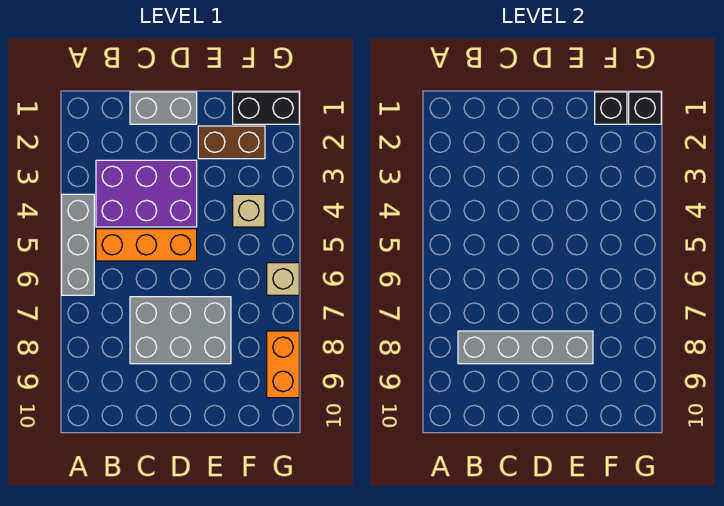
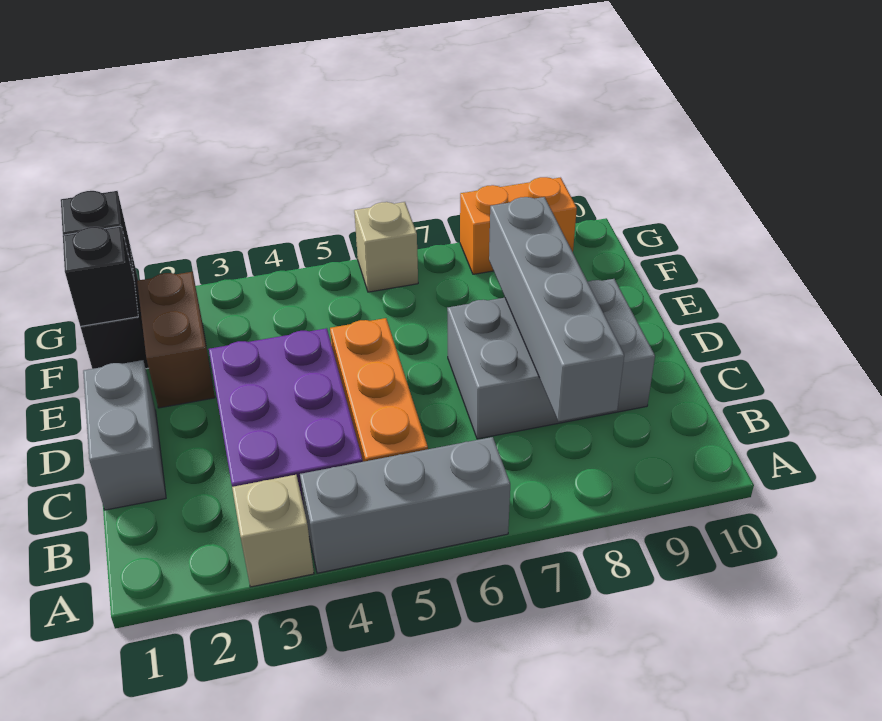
grey brick C7:E8 level 1 -> grey brick C7:D9 level 1
tan brick F4 level 1 -> tan brick A3 level 1

